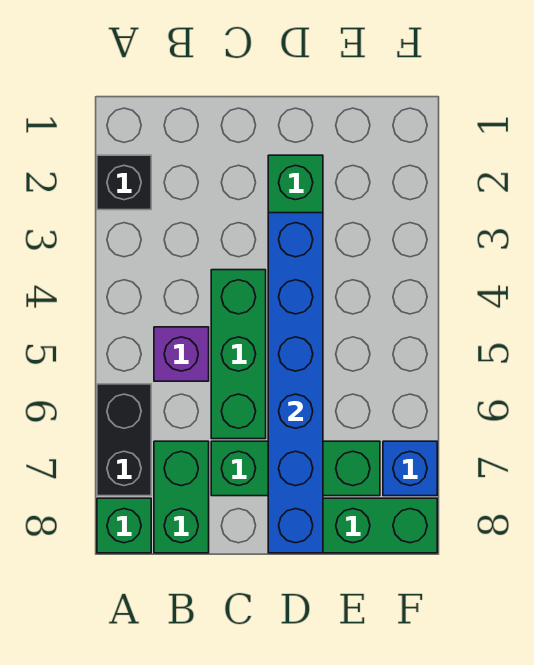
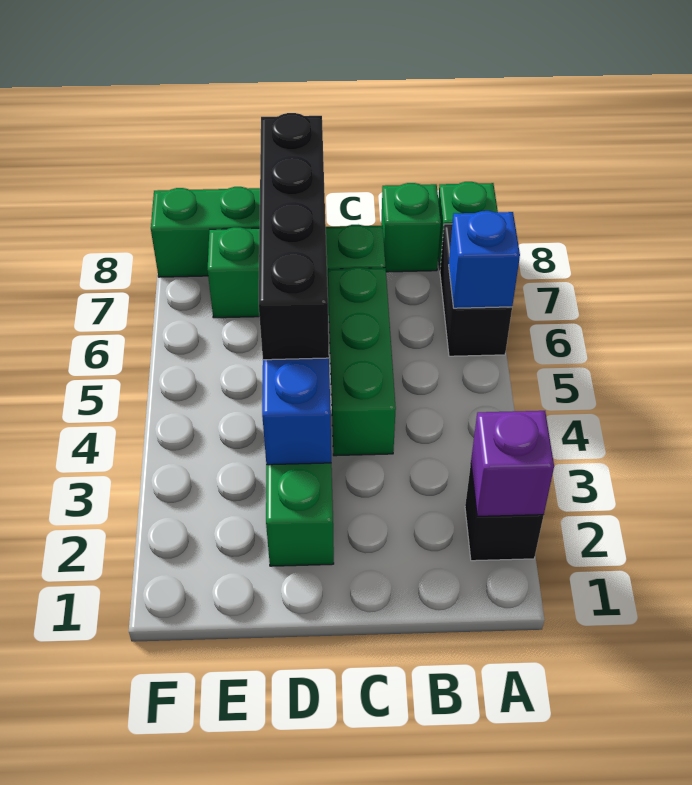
purple brick B5 level 1 -> purple brick A2 level 2
green brick B7:B8 level 1 -> green brick B8 level 1
none -> black brick D4:D7 level 3
blue brick F7 level 1 -> blue brick A6 level 2

